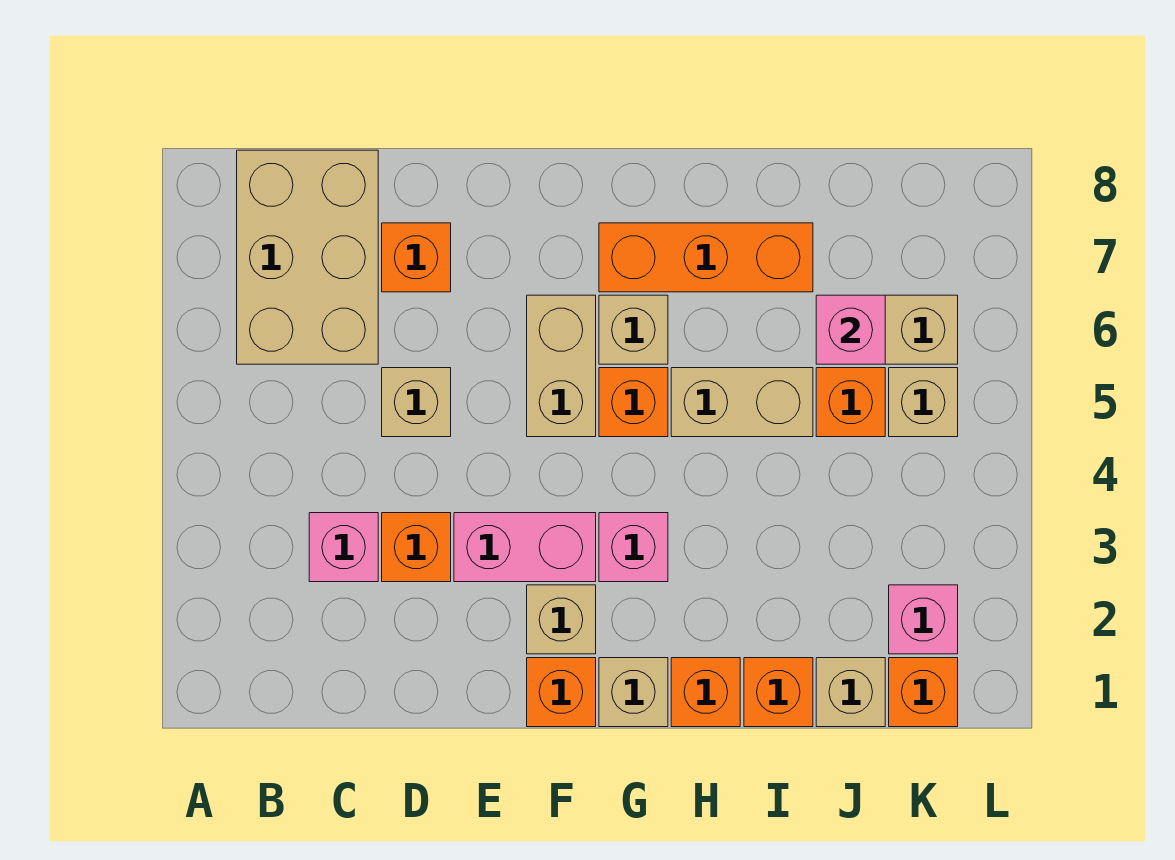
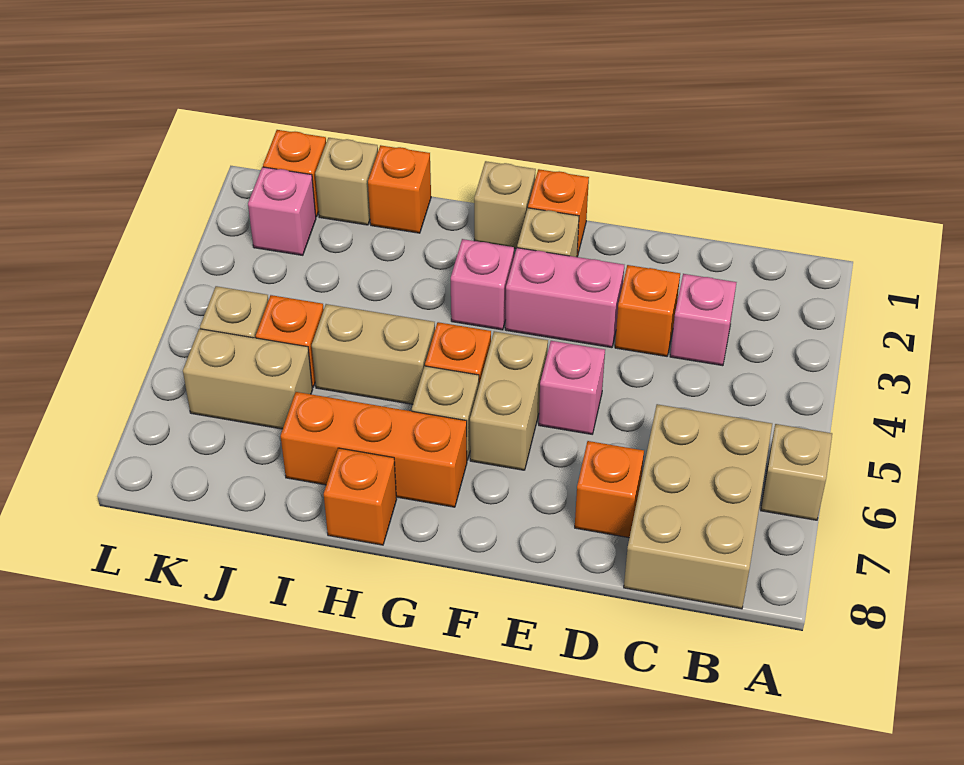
tan brick D5 level 1 -> tan brick A6 level 1
orange brick H1 level 1 -> orange brick H8 level 1
pink brick J6 level 2 -> pink brick E5 level 1

